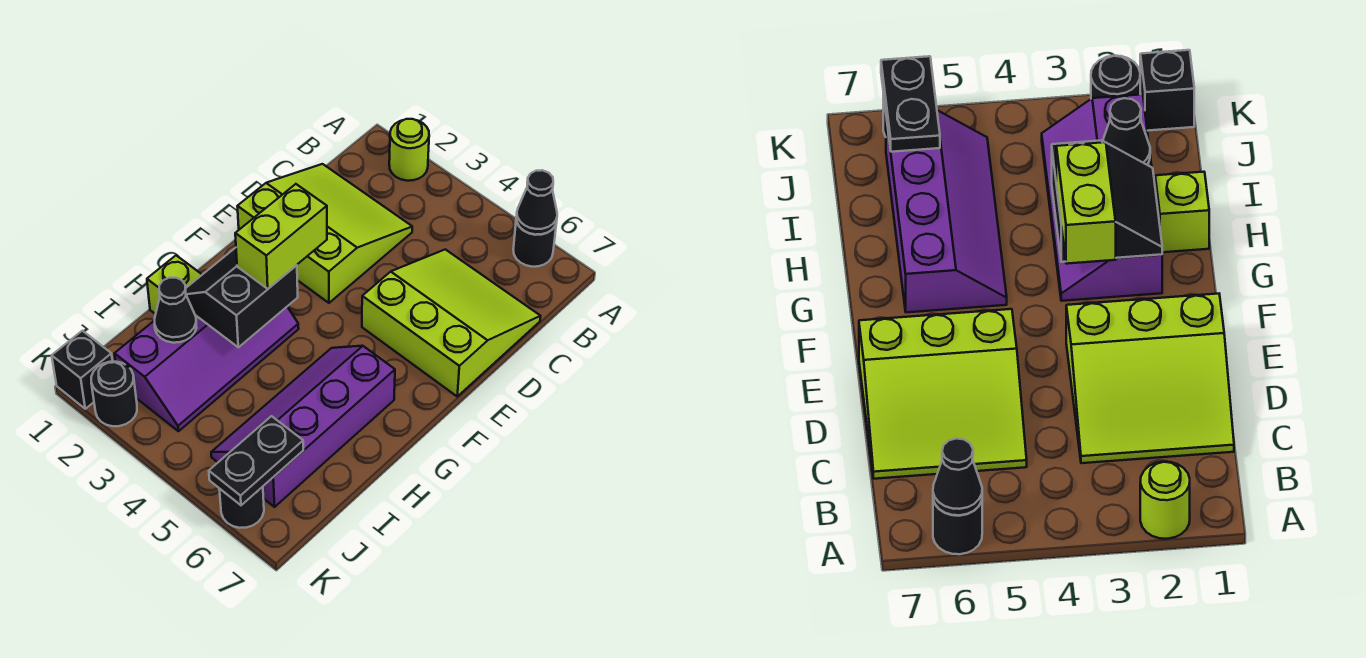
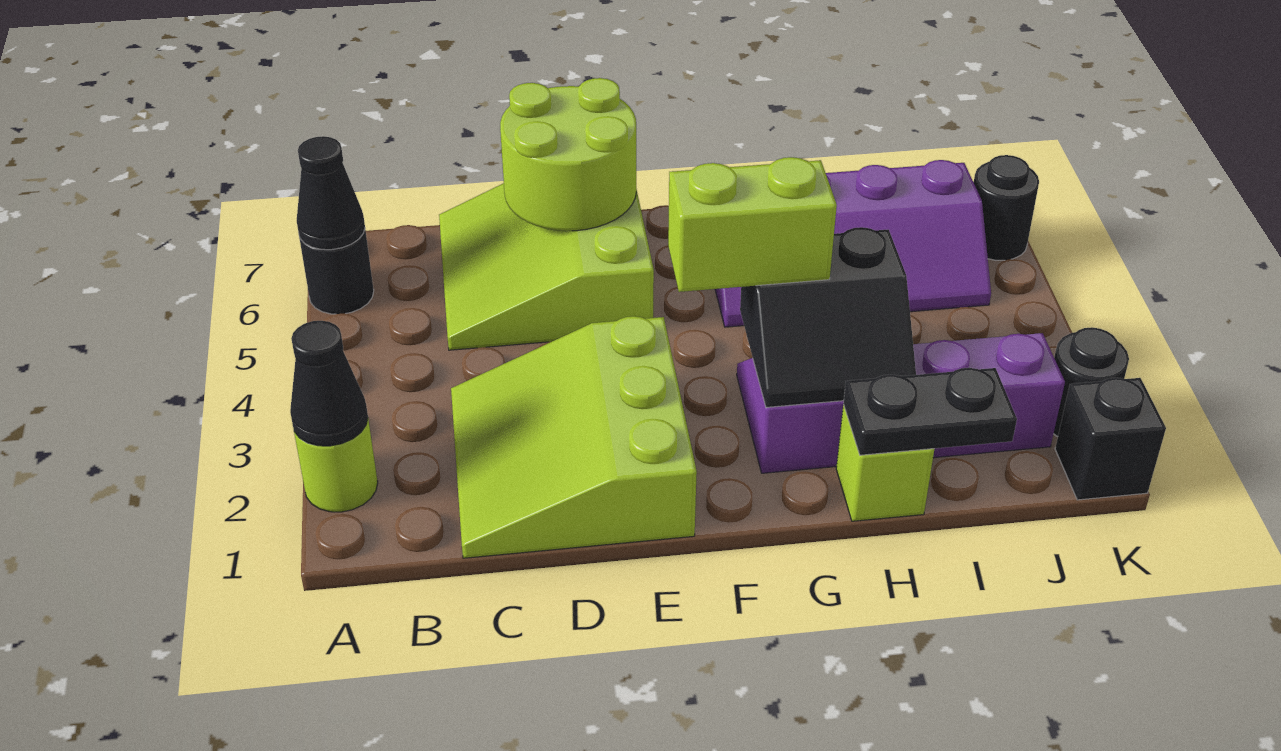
none -> lime round brick D6:E7 level 2
black cone I2 level 2 -> black cone A2 level 2
black plate J6:K6 level 2 -> black plate H1:I1 level 2

